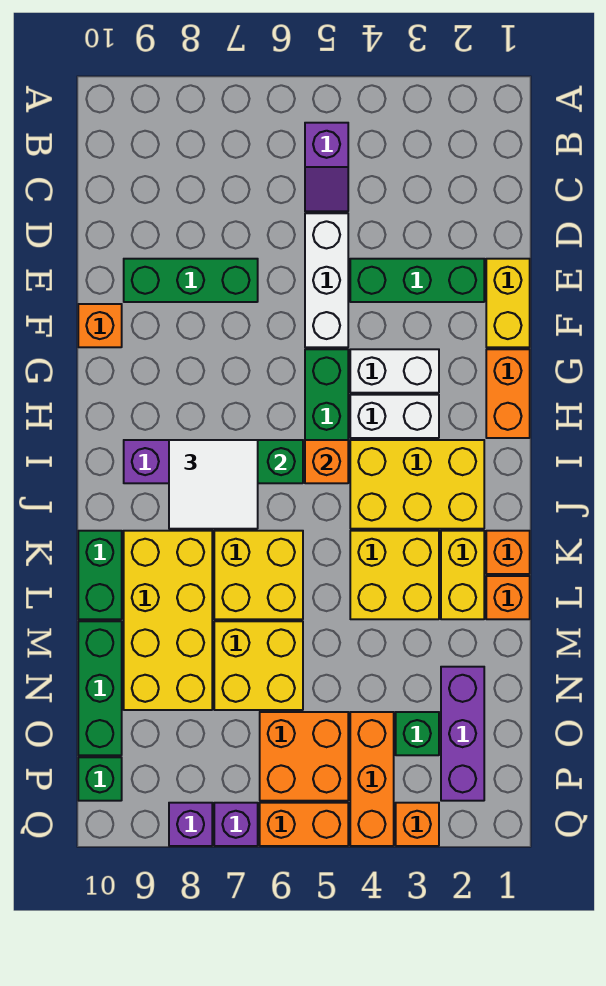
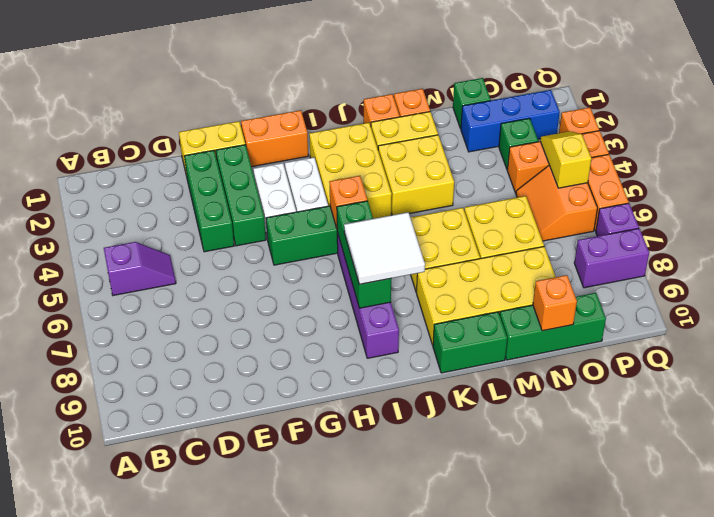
white brick D5:F5 level 1 -> none
green brick E7:E9 level 1 -> green brick F2:F4 level 1
orange brick F10 level 1 -> orange brick N10 level 2
purple brick N2:P2 level 1 -> blue brick N2:P2 level 1
orange brick O5:P6 level 1 -> orange slope O5:P6 level 1 top P
none -> yellow slope P4:P5 level 2 top 5
green brick P10 level 1 -> green brick N1 level 1
purple brick Q8 level 1 -> purple brick P8:Q8 level 1

